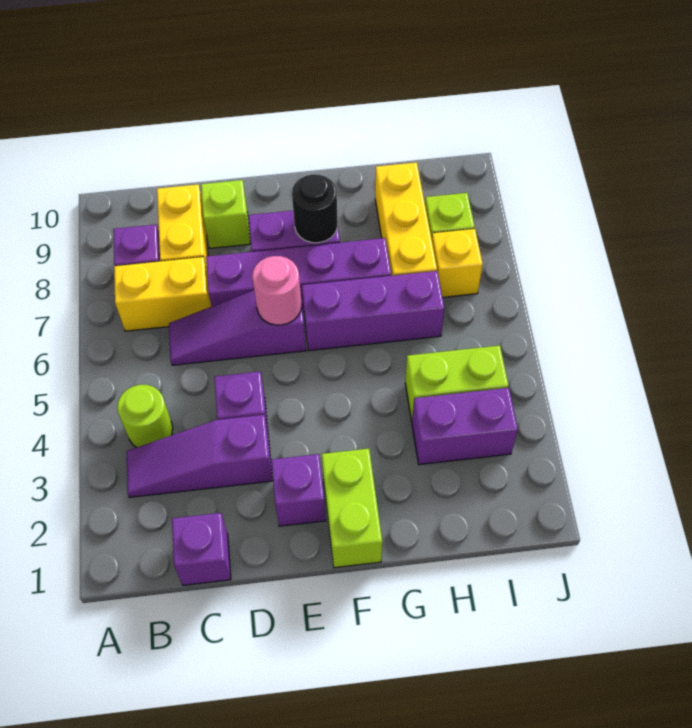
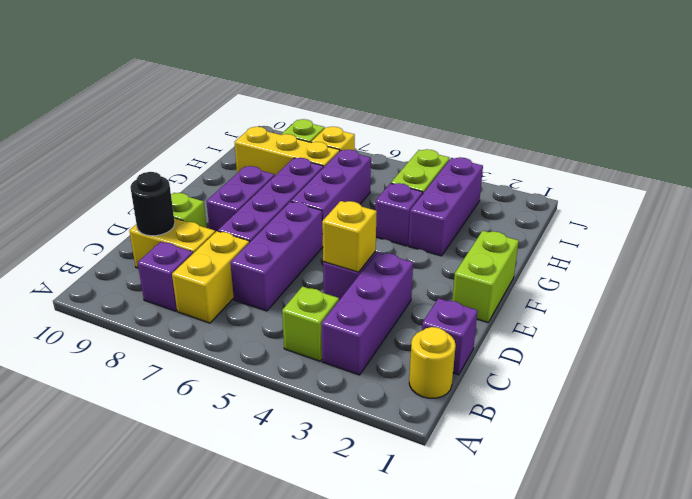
none -> yellow round brick B1 level 1
purple slope B3:D3 level 1 top D -> purple brick B3:D3 level 1
lime round brick B4 level 1 -> lime brick B4 level 1
purple slope C6:E6 level 1 top E -> purple brick C6:E6 level 1
none -> yellow brick D4 level 2
purple brick E2 level 1 -> purple brick G4 level 1
pink round brick E6 level 2 -> none
lime brick F1:F2 level 1 -> lime brick E1:F1 level 1
black round brick F8 level 2 -> black round brick C9 level 2
purple brick H3:I3 level 1 -> purple brick G3:I3 level 1

